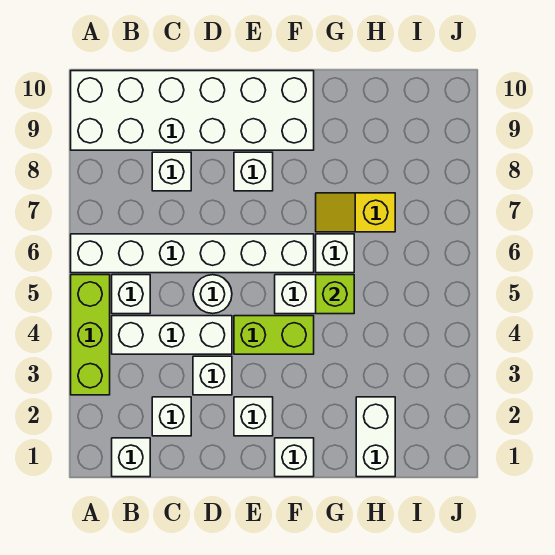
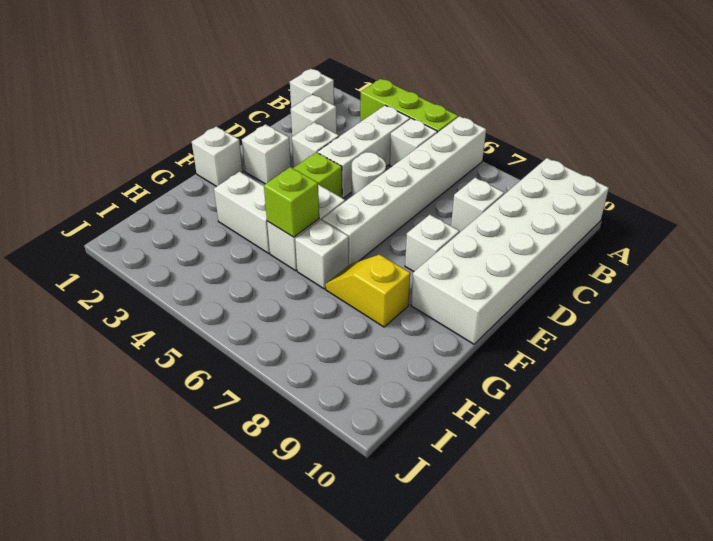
yellow slope G7:H7 level 1 top H -> yellow slope G7:G8 level 1 top 8
white brick H1:H2 level 1 -> white brick G3:G4 level 1

